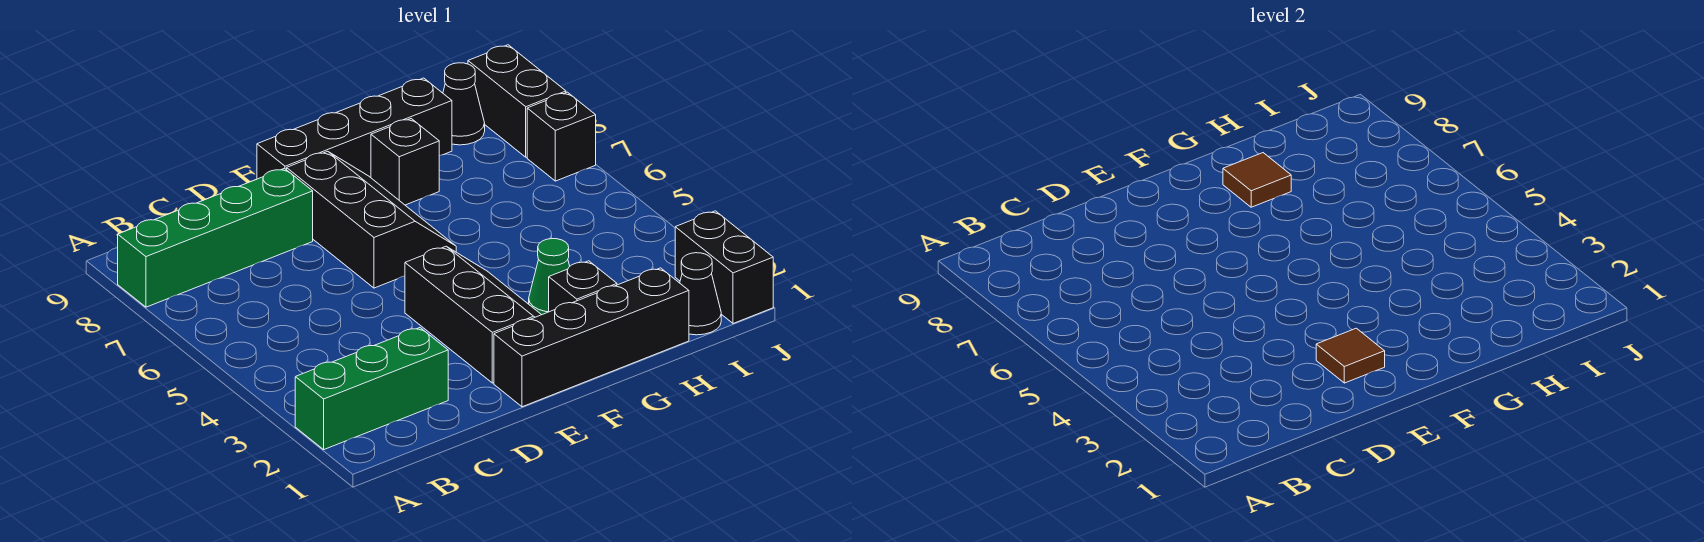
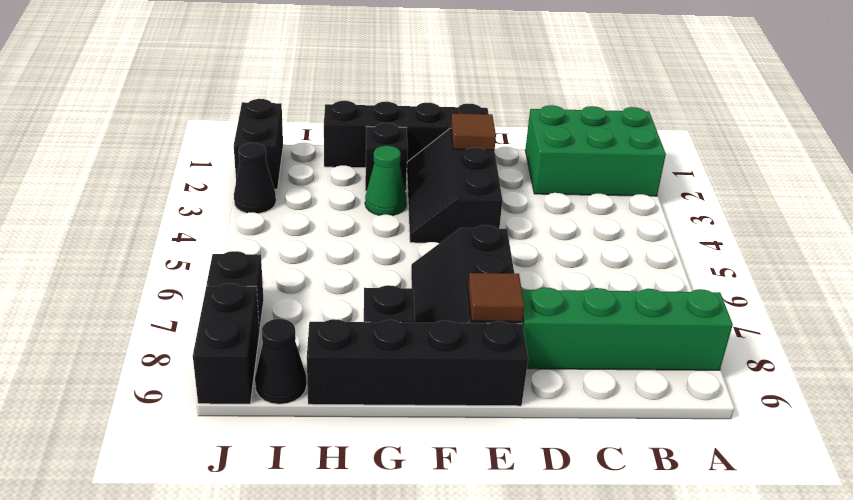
green brick A2:C2 level 1 -> green brick A1:C2 level 1
brown tile G8 level 2 -> brown tile E8 level 2
black cone I1 level 1 -> black cone J3 level 1

